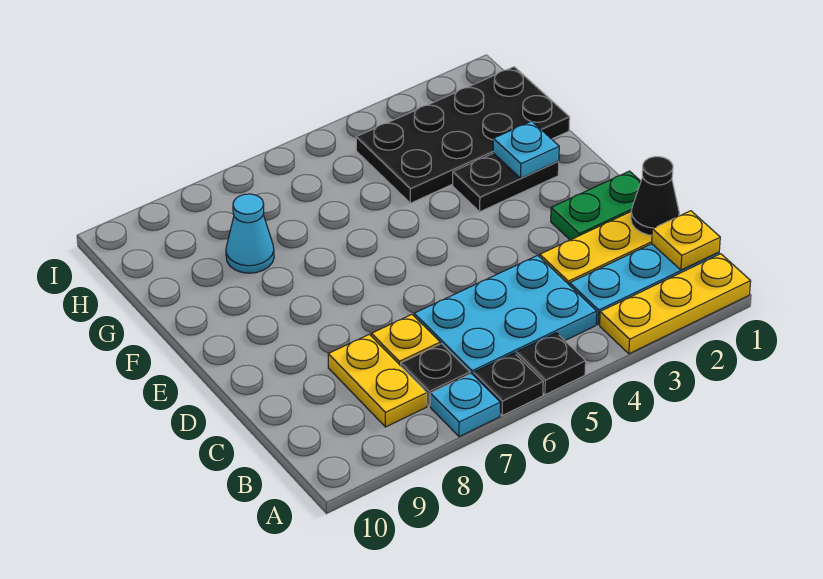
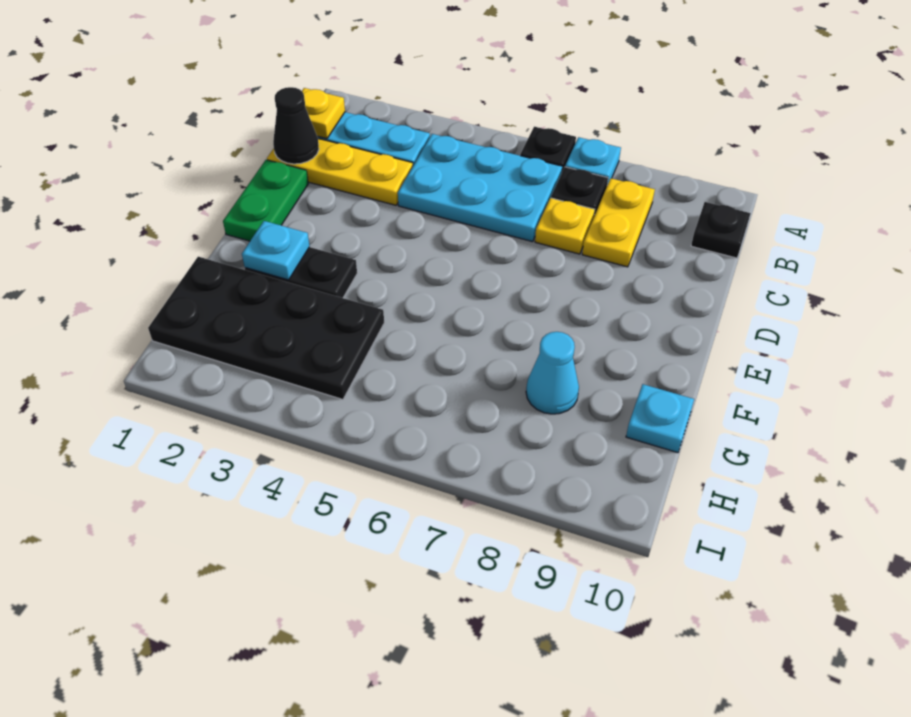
yellow plate A1:A3 level 1 -> none
black plate A5 level 1 -> black plate B10 level 1
green plate D1:D2 level 1 -> green plate D1:E1 level 1
none -> cyan plate G10 level 1

